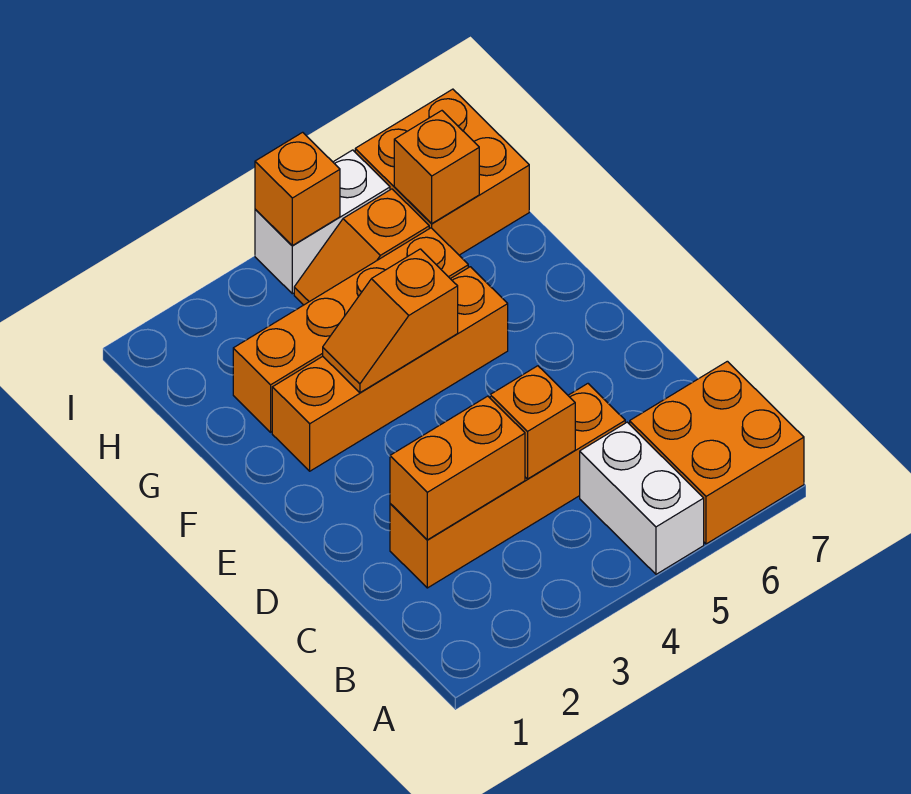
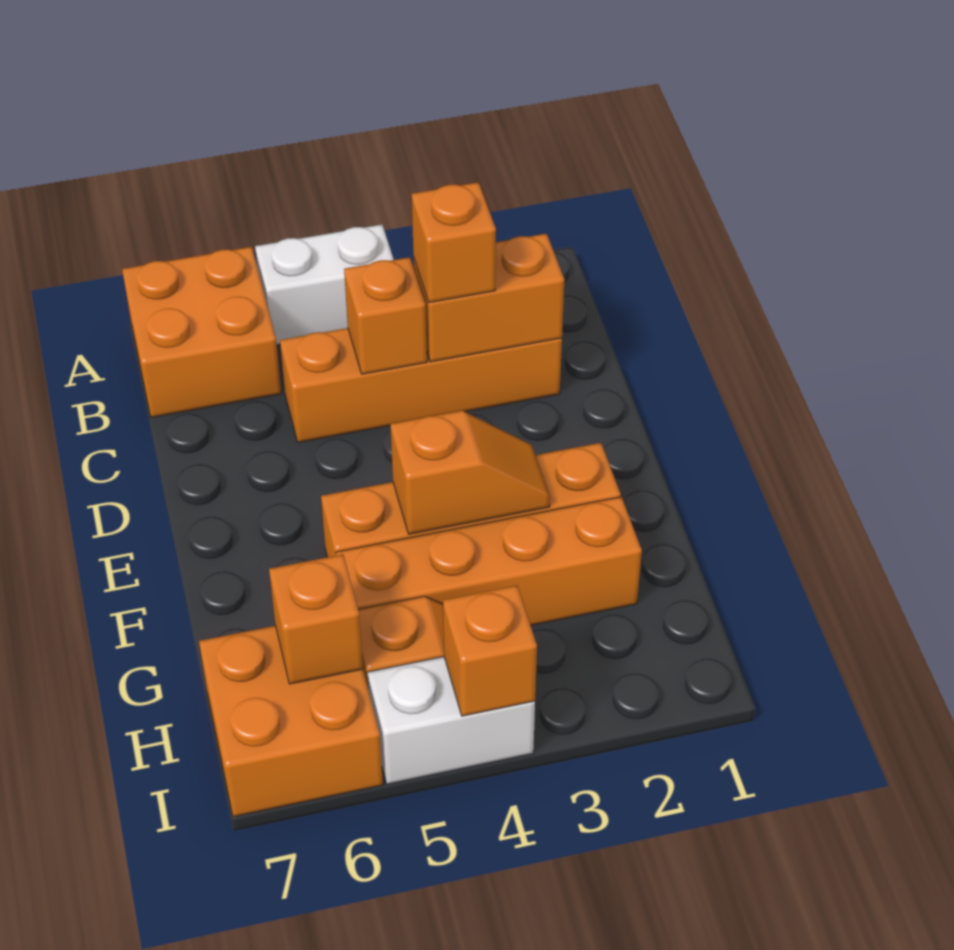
white brick A5:B5 level 1 -> white brick A4:A5 level 1
none -> orange brick C3 level 3

